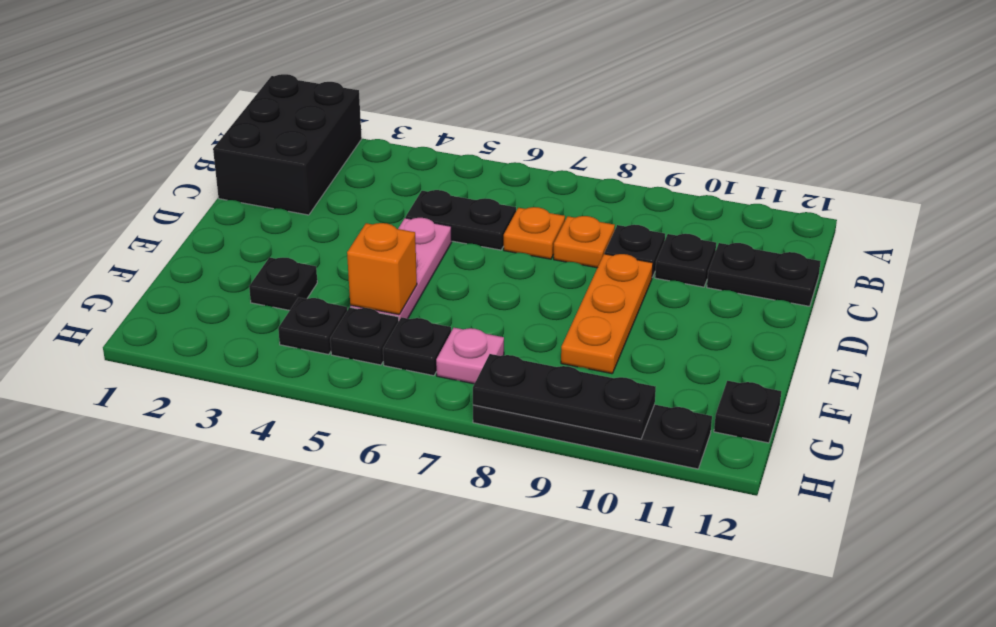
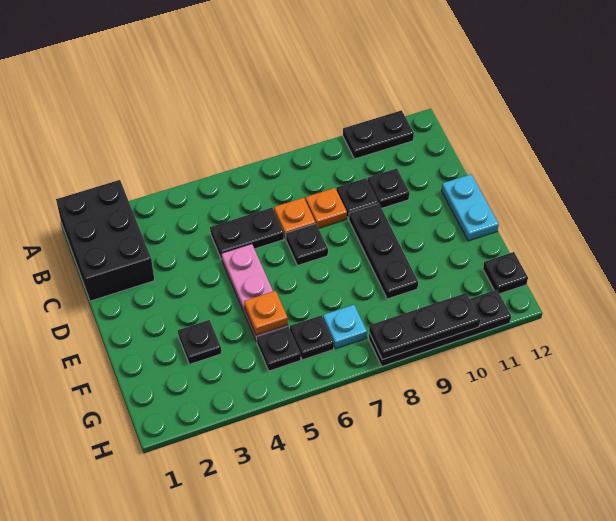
black plate C11:C12 level 1 -> black plate A10:A11 level 1
orange plate D9:F9 level 1 -> black plate D9:F9 level 1
none -> cyan plate D12:E12 level 1
orange brick F5 level 2 -> orange plate F5 level 2
black plate G4 level 1 -> black plate D7 level 1
pink plate G7 level 1 -> cyan plate G7 level 1

